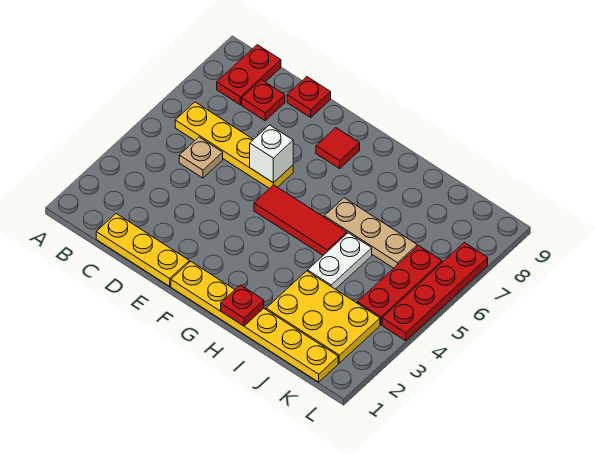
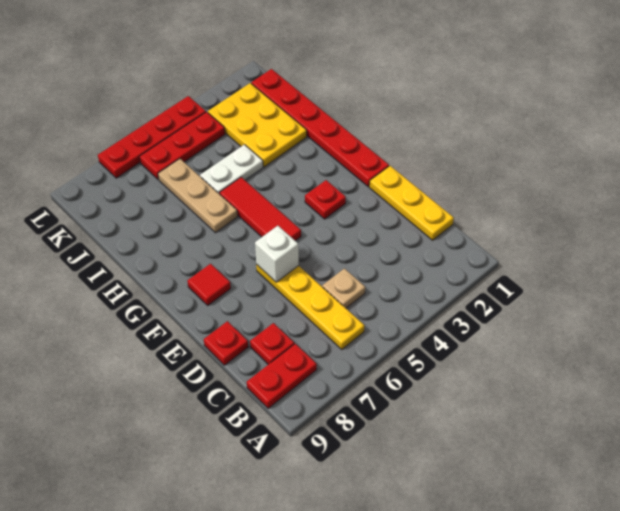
yellow plate F1:K1 level 1 -> red plate F1:K1 level 1
red plate H1 level 2 -> red plate F3 level 1

